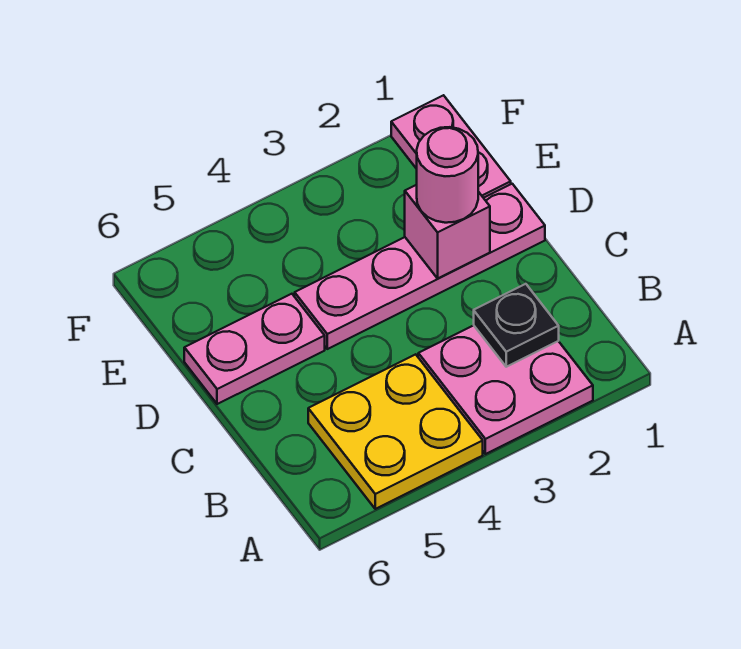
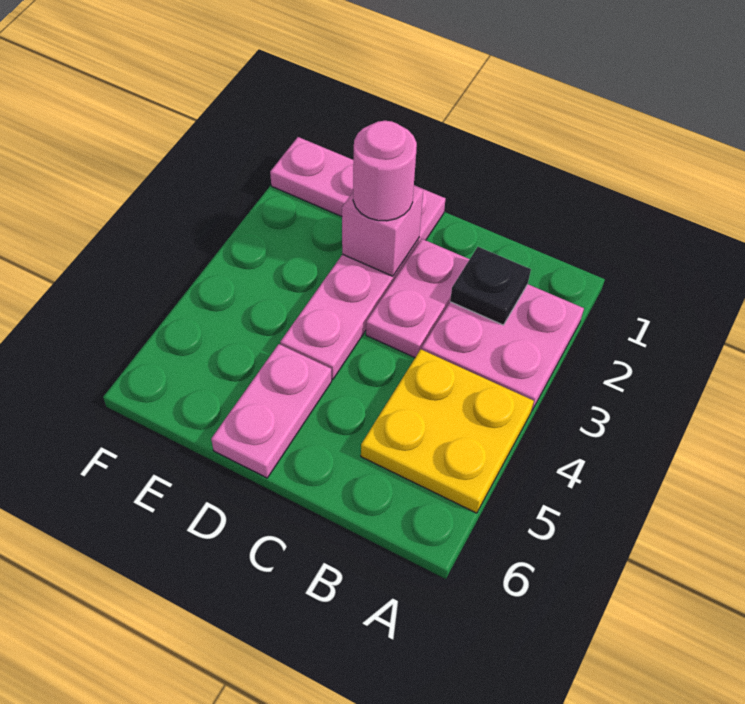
none -> pink plate C2:C3 level 1

